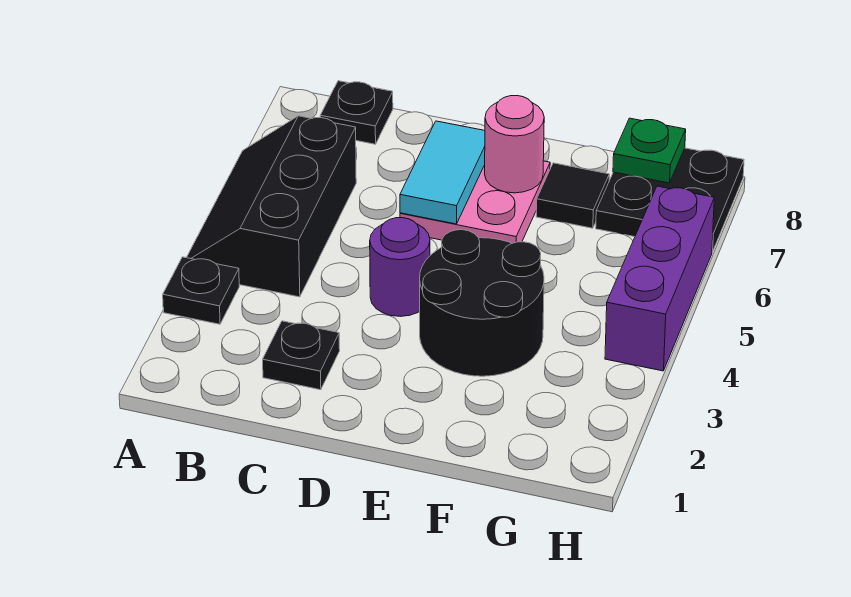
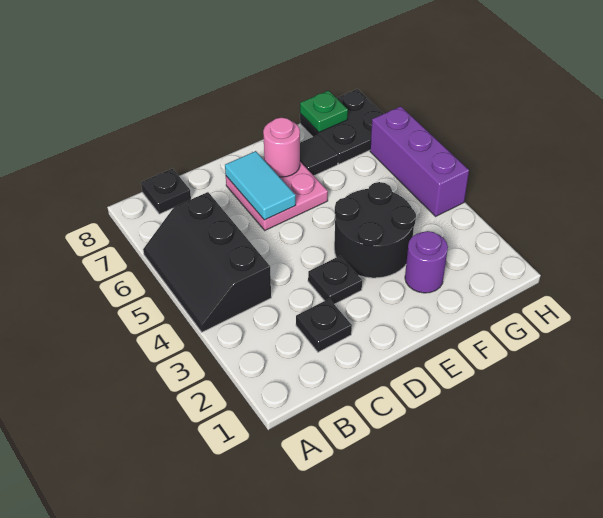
black plate A3 level 1 -> black plate D3 level 1
purple round brick D4 level 1 -> purple round brick F2 level 1

